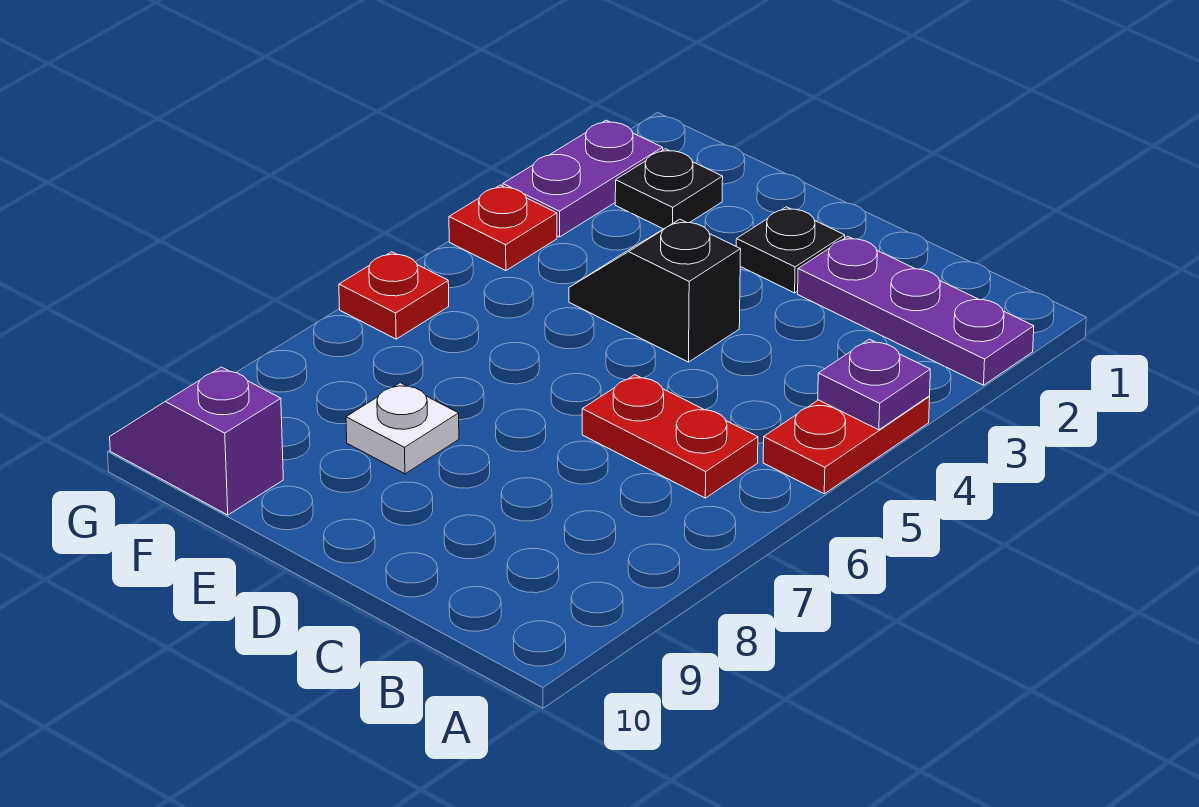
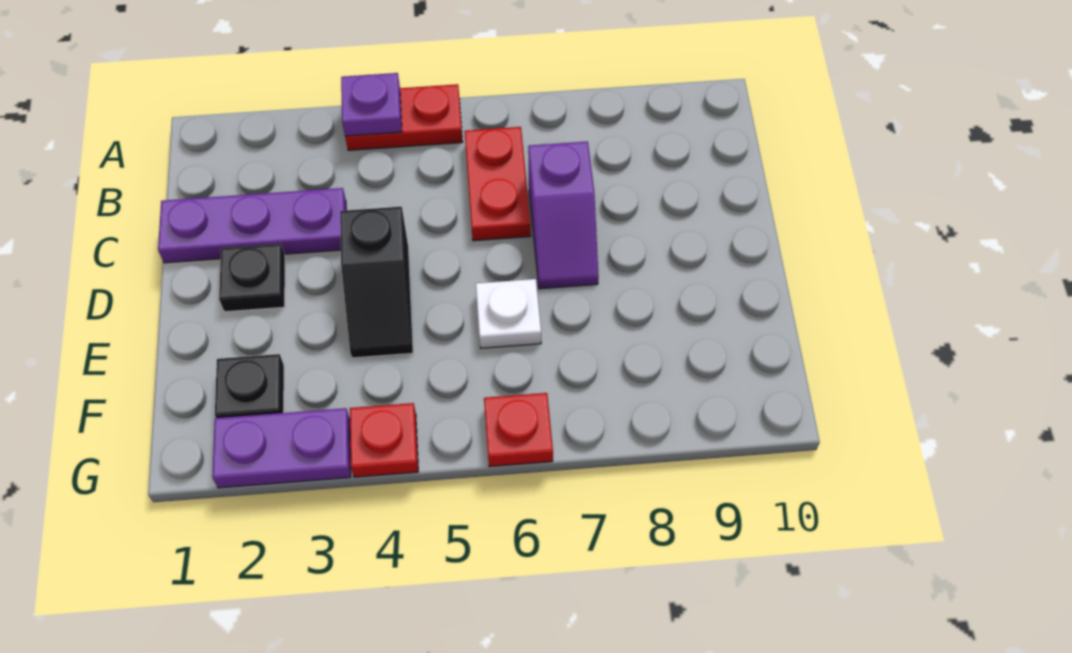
purple plate A2:C2 level 1 -> purple plate C1:C3 level 1
white plate E8 level 1 -> white plate E6 level 1
purple slope F10:G10 level 1 top F -> purple slope C7:D7 level 1 top C

